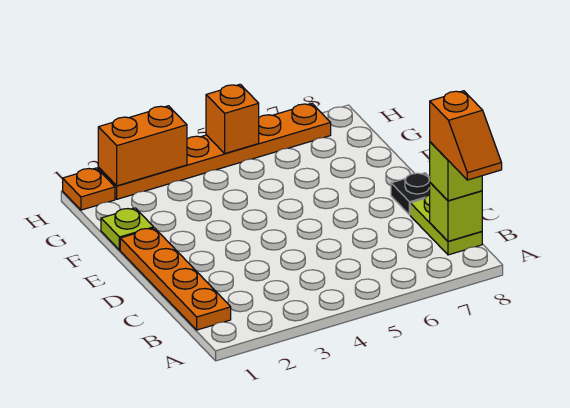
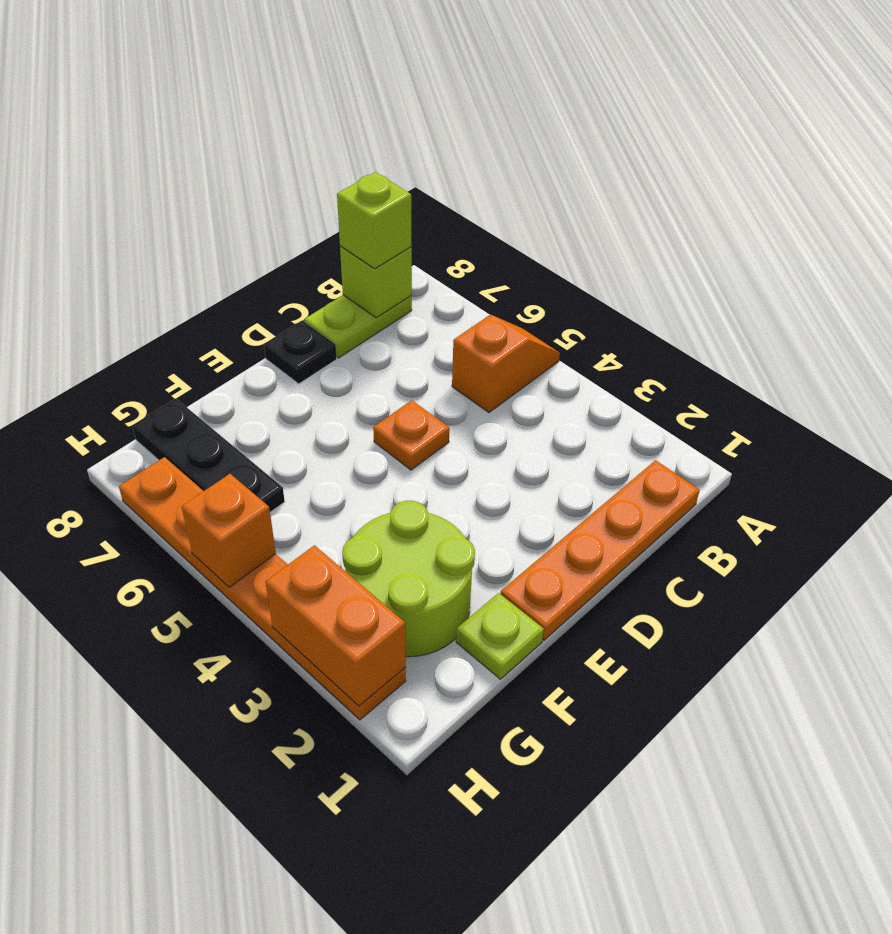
orange slope A8:B8 level 4 top B -> orange slope A5:B5 level 1 top B
none -> lime round brick F2:G3 level 1
none -> black plate G6:G8 level 1
orange plate H1 level 1 -> orange plate D5 level 1

